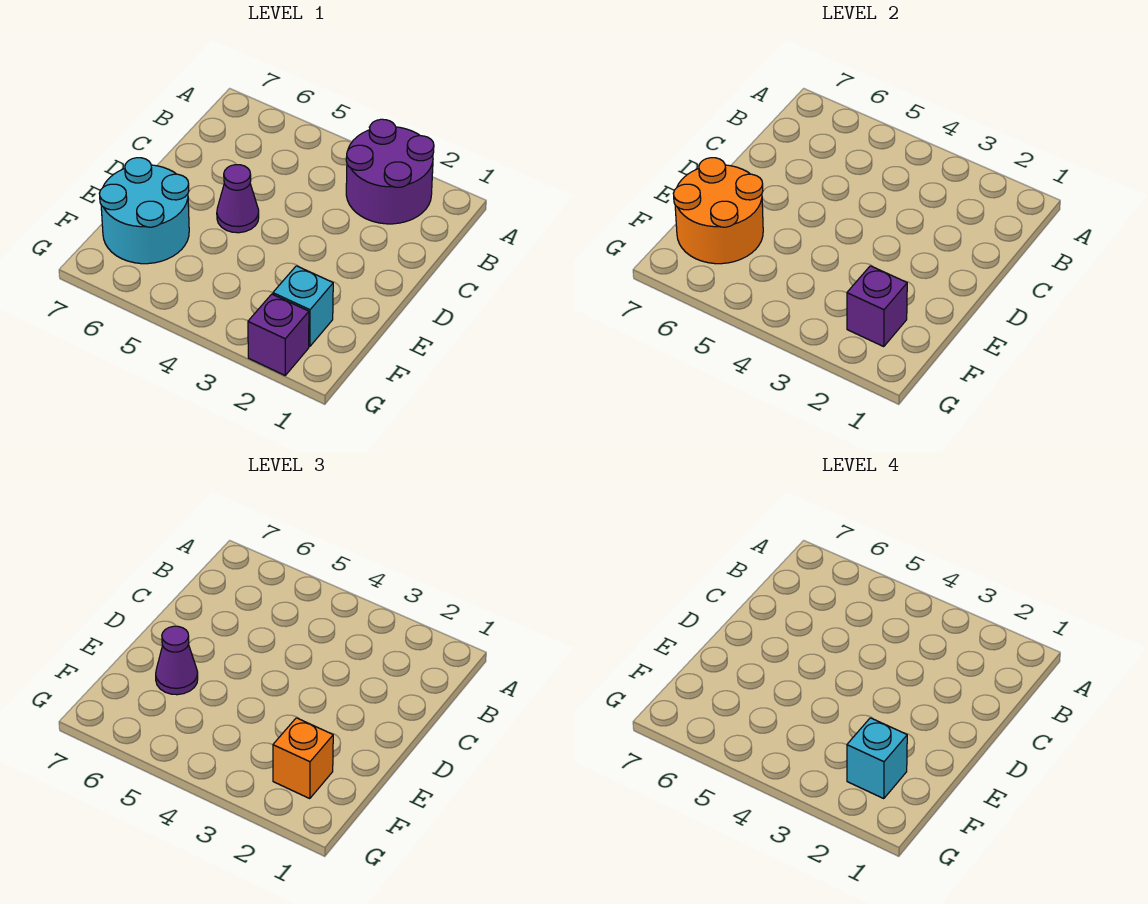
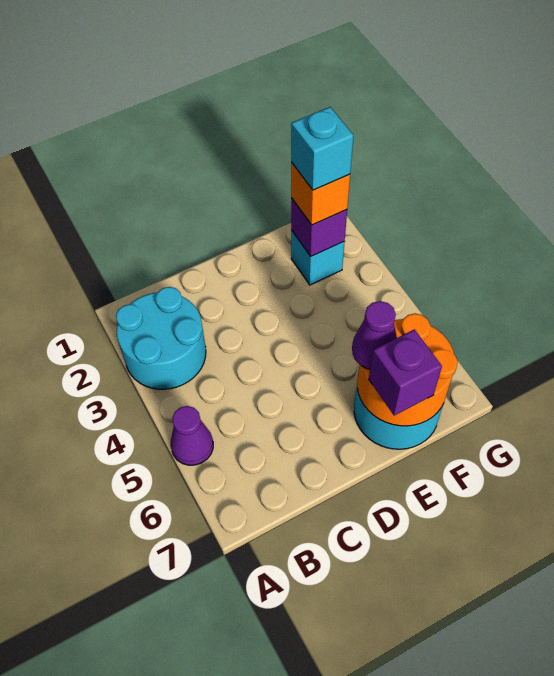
purple round brick A2:B3 level 1 -> cyan round brick A2:B3 level 1
purple cone D5 level 1 -> purple cone A5 level 1
purple brick G2 level 1 -> purple brick E7 level 3

